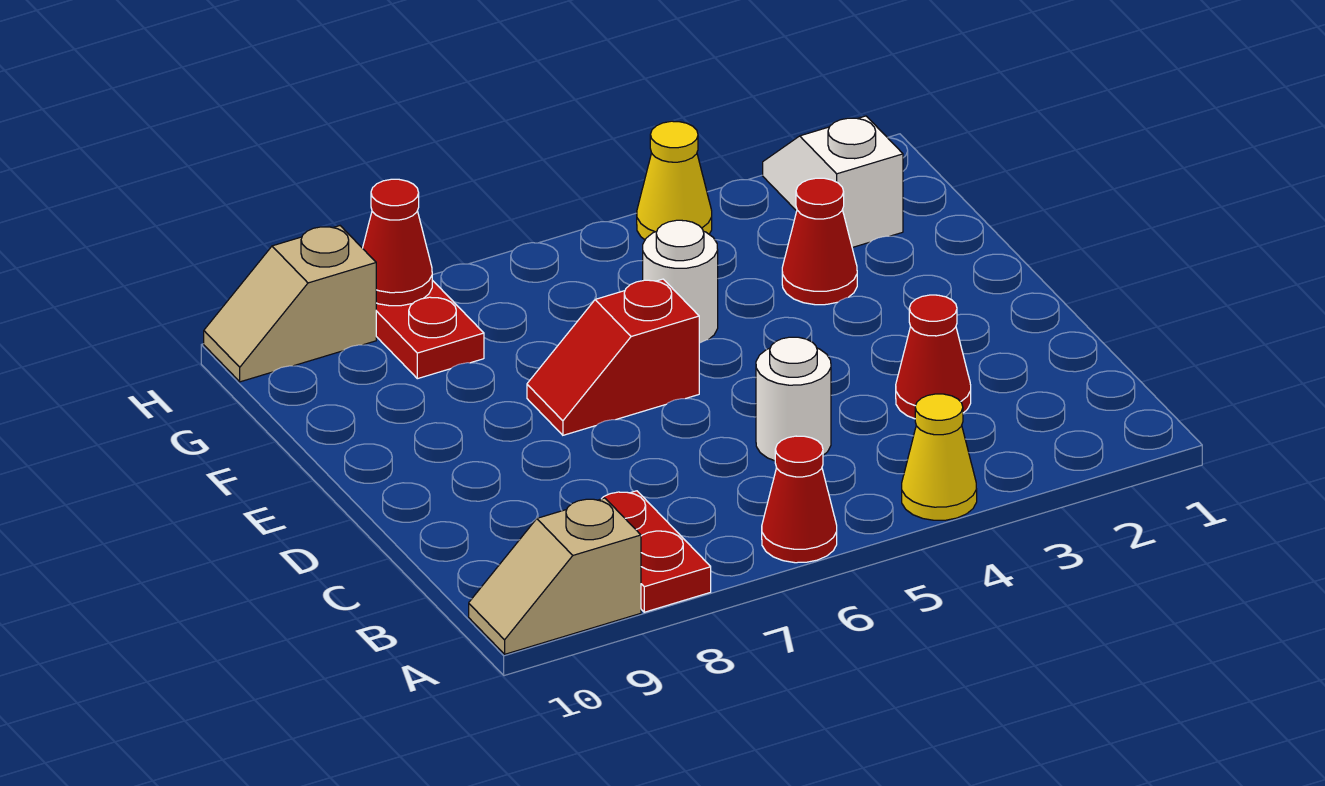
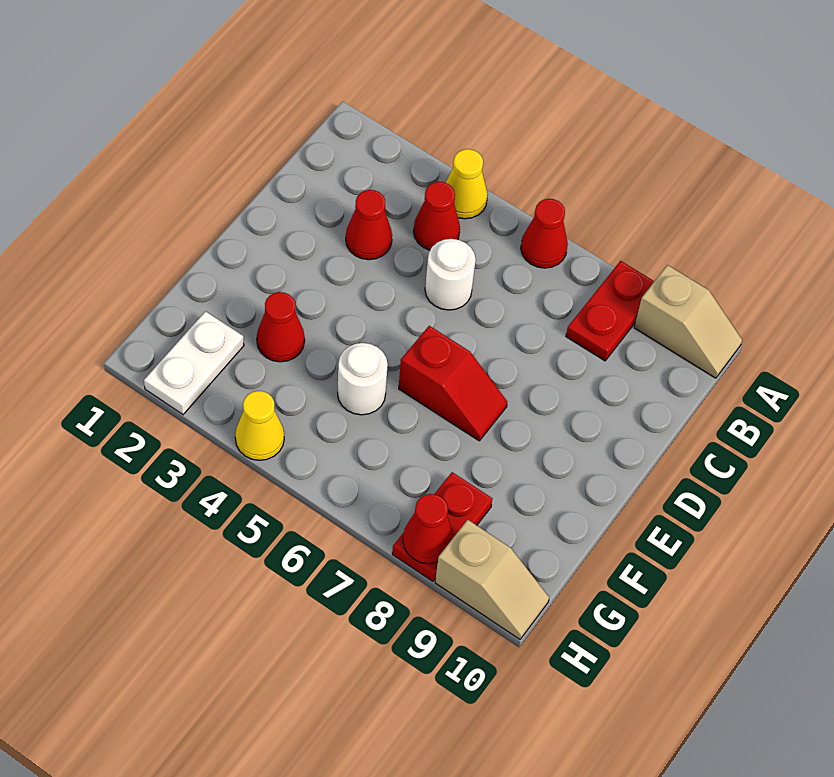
none -> red cone B4 level 1
white slope G2:H2 level 1 top G -> white plate G2:H2 level 1

